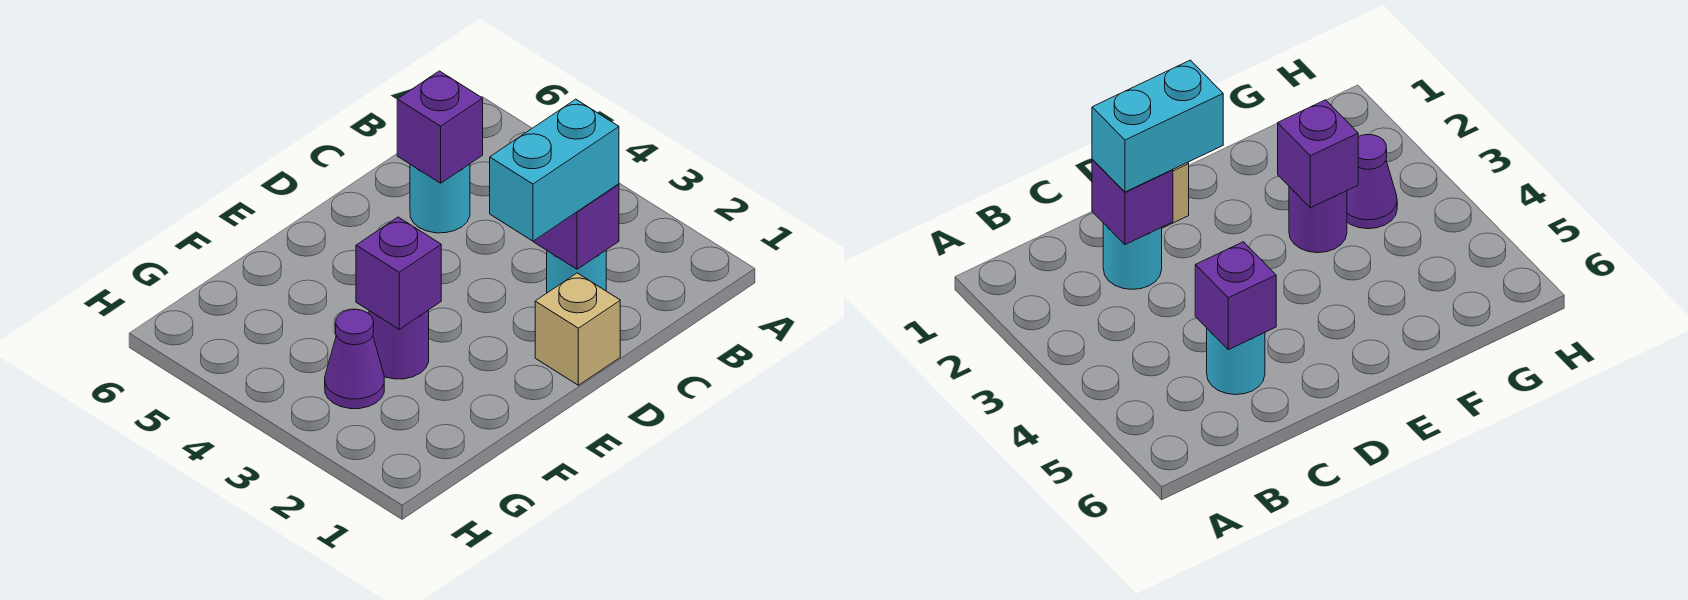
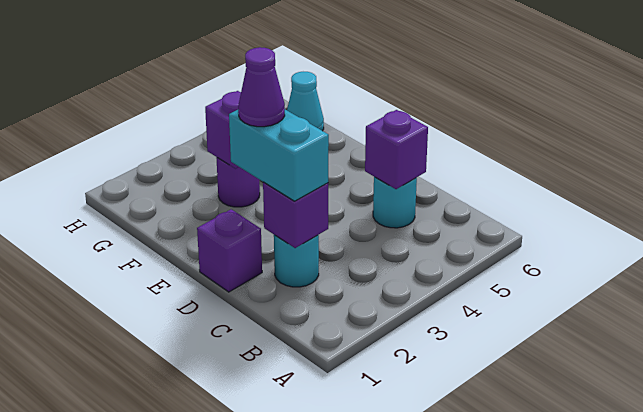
tan brick D1 level 1 -> purple brick D1 level 1
purple cone G3 level 1 -> purple cone D2 level 4
none -> cyan cone G6 level 1

